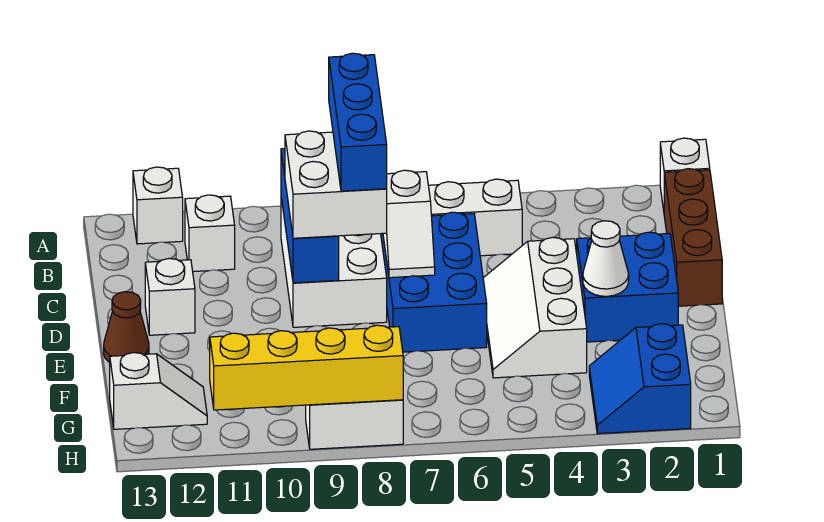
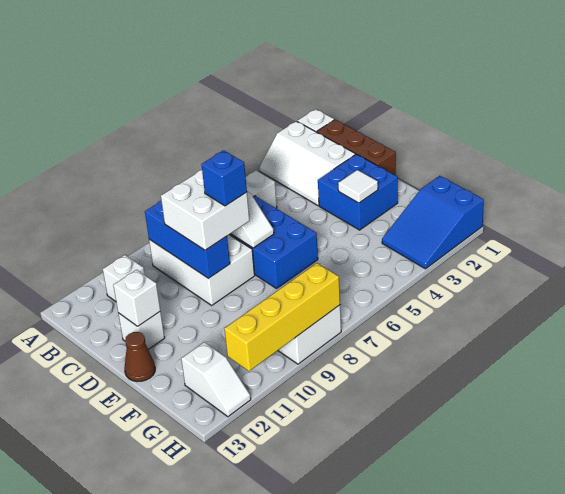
white brick A12 level 1 -> white brick D12 level 2
blue brick B8:D8 level 4 -> blue brick D8 level 4
white slope D4:F5 level 1 top 4 -> white slope A2:C3 level 1 top 2
white cone E3 level 2 -> white tile E3 level 2
blue slope G2:H3 level 1 top 2 -> blue slope G1:H3 level 1 top 1
white slope G12:G13 level 1 top 13 -> white slope G12:H12 level 1 top G

